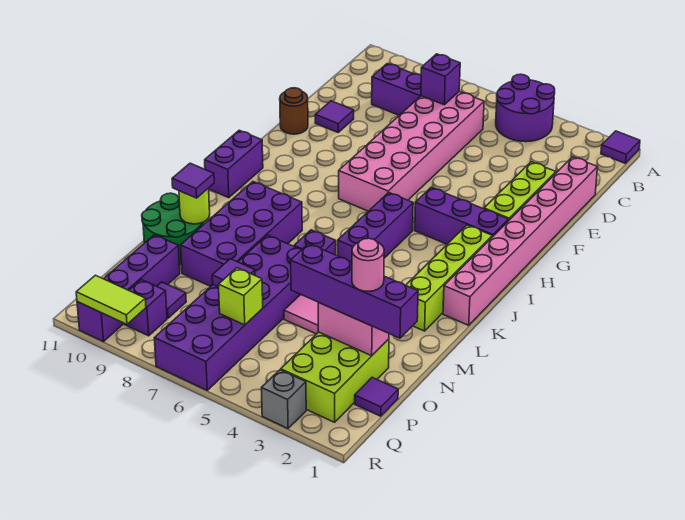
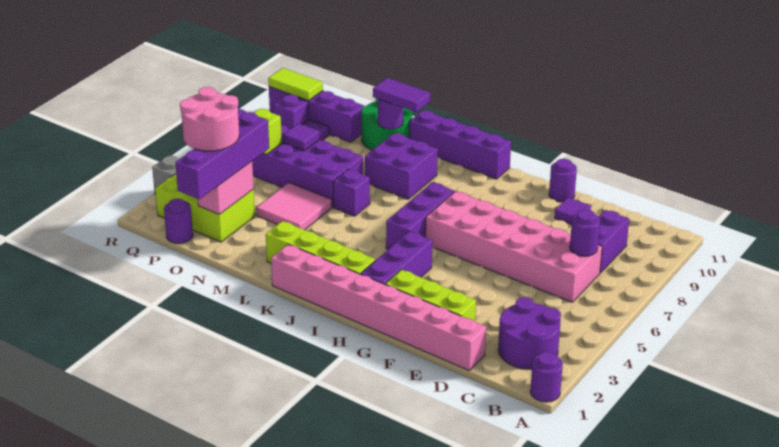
purple tile A1 level 1 -> purple round brick A1 level 1
purple round brick A4:B5 level 1 -> purple round brick B2:C3 level 1
purple brick C7 level 2 -> purple round brick C7 level 2
brown round brick F11 level 1 -> purple round brick F11 level 1
purple brick I5:K5 level 1 -> purple brick I5:I7 level 1
purple brick I11:J11 level 1 -> purple brick I11:L11 level 1
purple brick K8:N9 level 1 -> purple brick K8:L9 level 1
lime round brick M10 level 2 -> purple round brick M10 level 2
purple tile M10 level 3 -> purple tile L10:M10 level 3
pink round brick O2 level 4 -> pink round brick O2:P3 level 4
purple tile P1 level 1 -> purple round brick P1 level 1
lime tile R9:R10 level 2 -> lime tile Q10:R10 level 2

